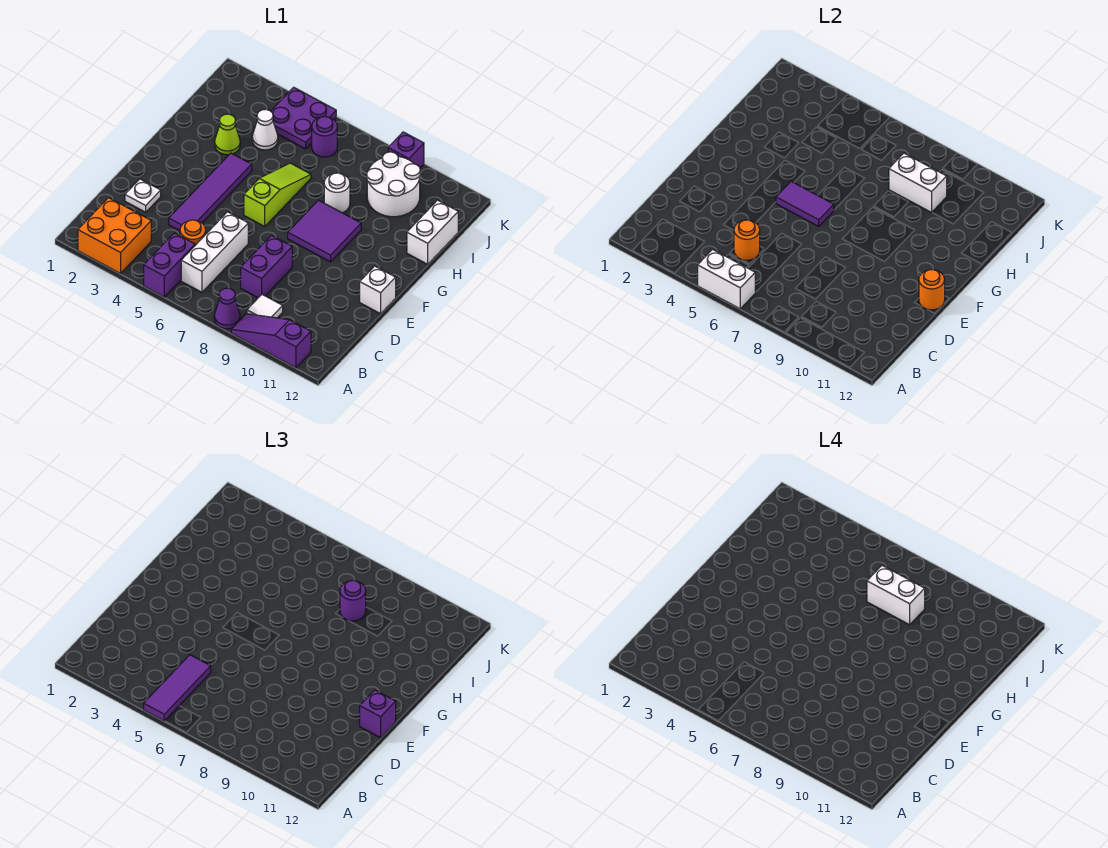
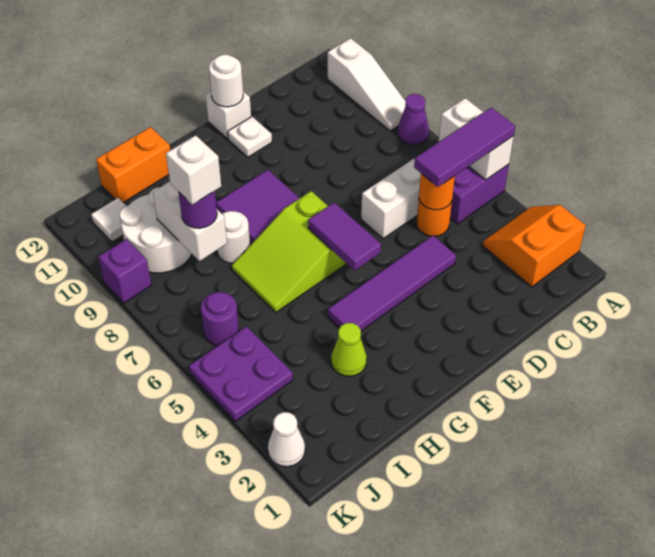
orange brick A2:B3 level 1 -> orange slope A2:B3 level 1 top 2
purple slope A9:A11 level 1 top 11 -> white slope A9:A11 level 1 top 11
white tile B9 level 1 -> white tile J11 level 1
purple brick C8:D8 level 1 -> none
white plate D2 level 1 -> white plate E11 level 1
orange round brick E12 level 2 -> white round brick E12 level 2
purple brick E12 level 3 -> none
lime slope F6:H6 level 1 top F -> lime slope F6:H7 level 1 top F
white brick H12:I12 level 1 -> orange brick H12:I12 level 1
white cone I4 level 1 -> white cone K2 level 1
white brick I7:I8 level 4 -> white brick I8 level 4

